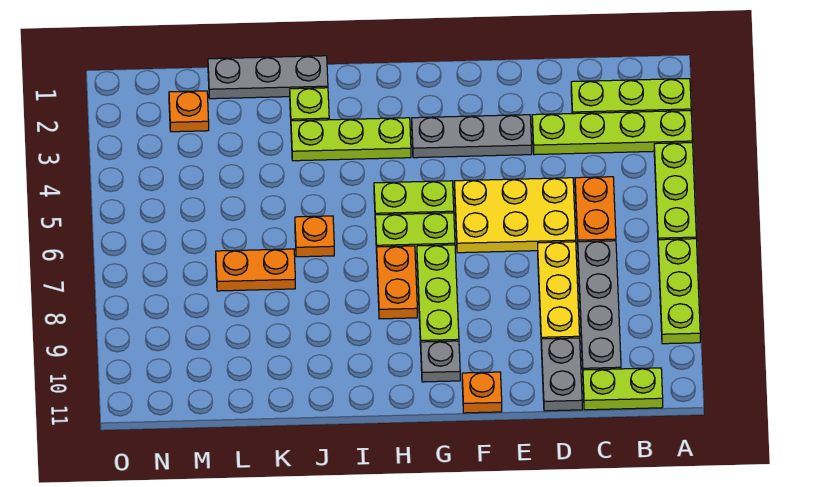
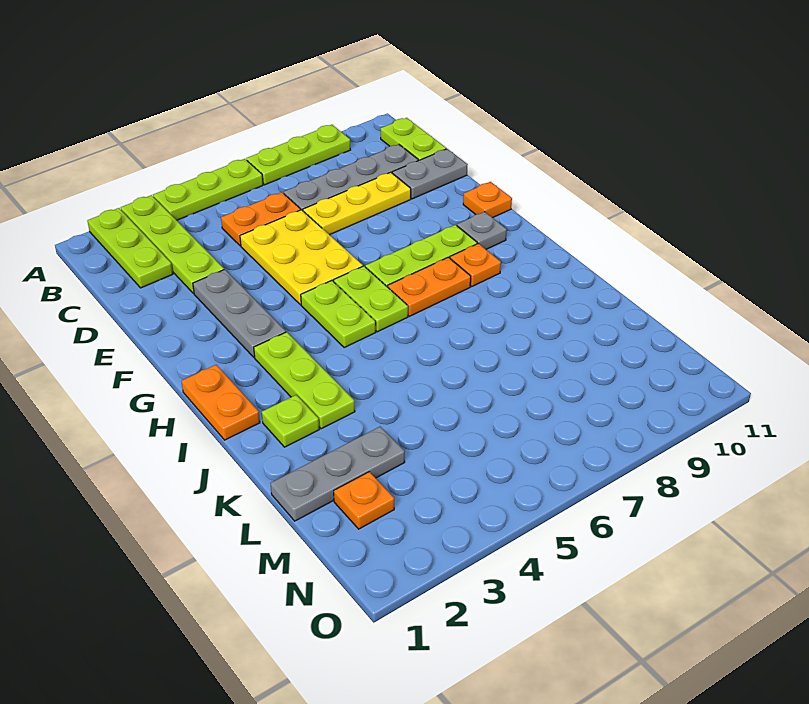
grey plate J1:L1 level 1 -> grey plate L1:L3 level 1
orange plate J6 level 1 -> orange plate H9 level 1
orange plate K7:L7 level 1 -> orange plate H1:I1 level 1

